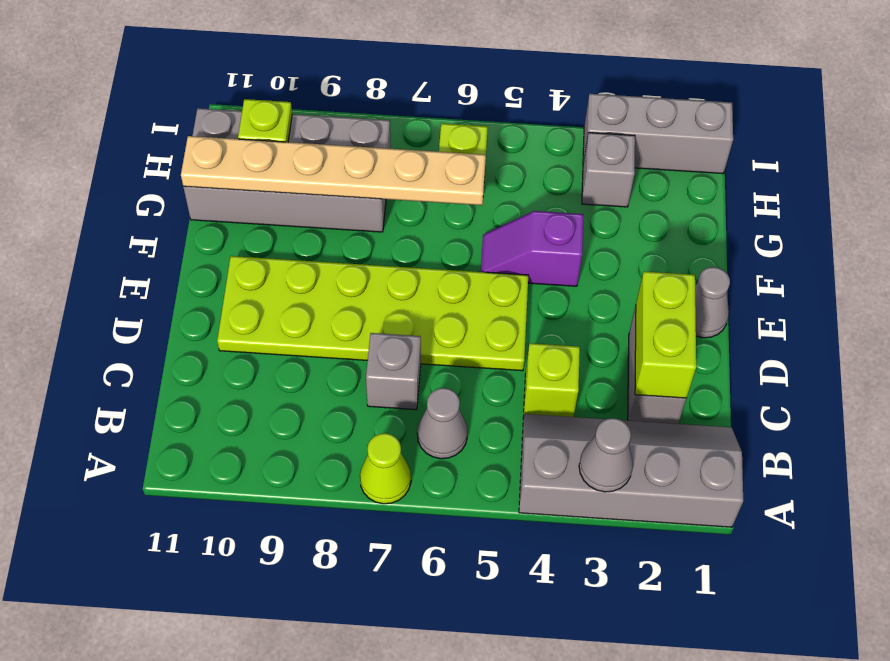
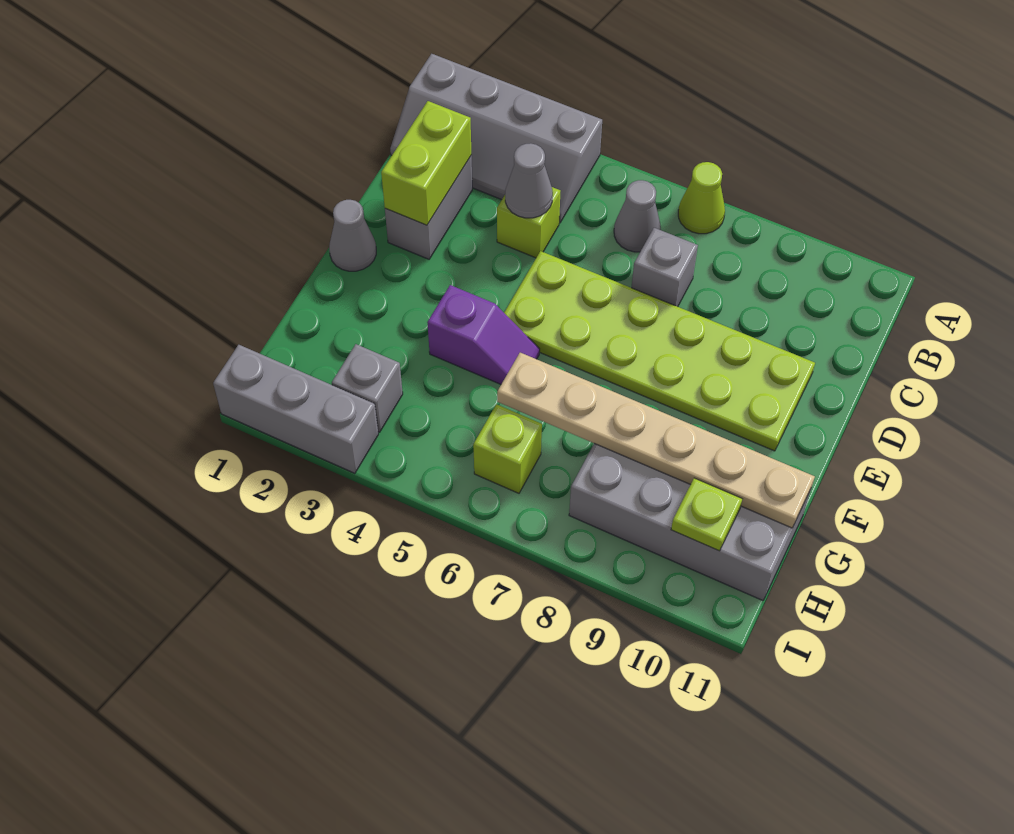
grey cone A3 level 2 -> grey cone C4 level 2

